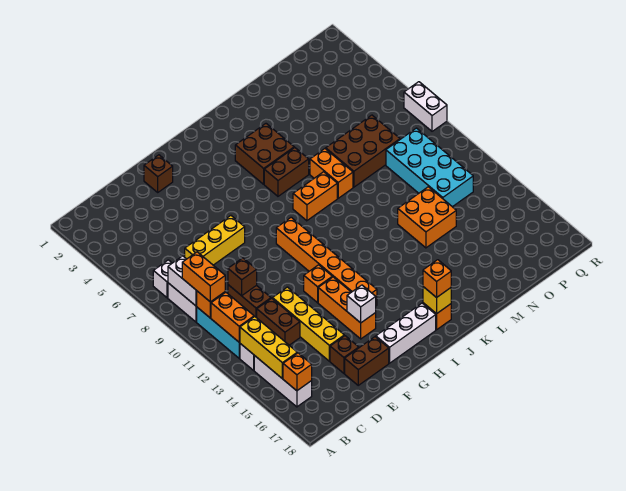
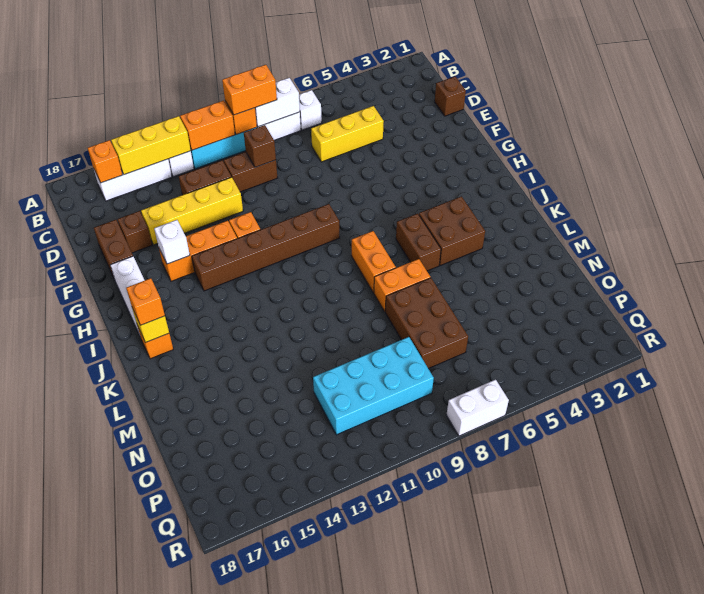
yellow brick D7:F7 level 1 -> yellow brick D5:D7 level 1
brown brick F2 level 1 -> brown brick D1 level 1
orange brick H9:H14 level 1 -> brown brick H9:H14 level 1
orange brick M12:N13 level 1 -> none

